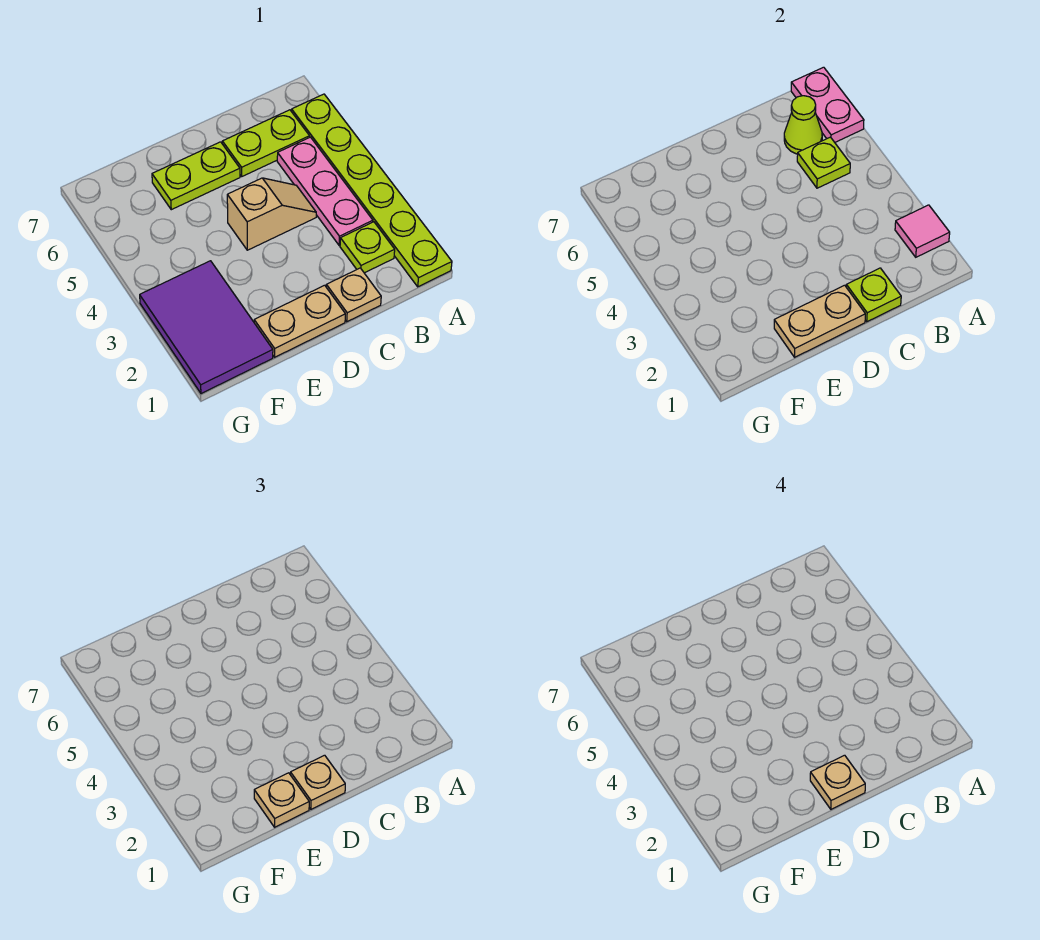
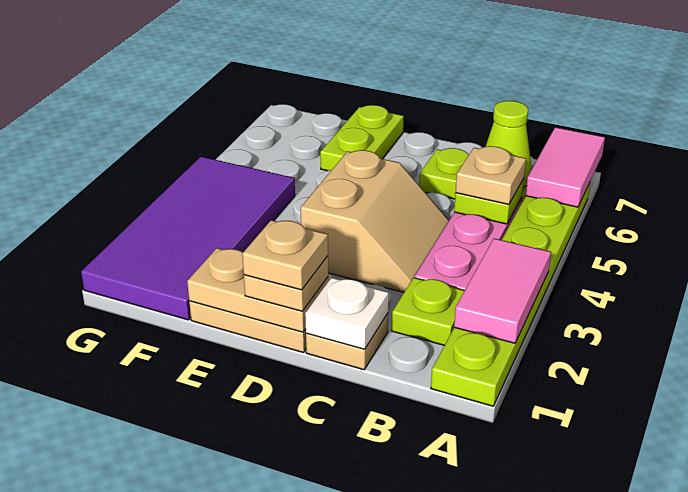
pink tile A2 level 2 -> pink tile A2:A3 level 2
pink plate A6:A7 level 2 -> pink tile A6:A7 level 2
lime plate C1 level 2 -> white plate C1 level 2
tan slope C4:D4 level 1 top D -> tan slope C3:D4 level 1 top D
lime plate D6:E6 level 1 -> lime plate E6:E7 level 1
tan plate E1 level 3 -> tan plate B5 level 3
purple tile F1:G3 level 1 -> purple tile F1:G4 level 1

